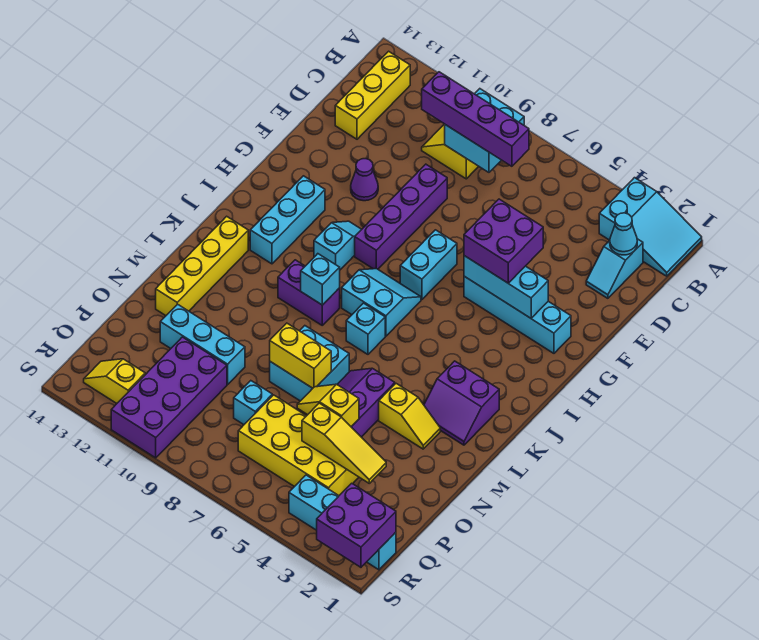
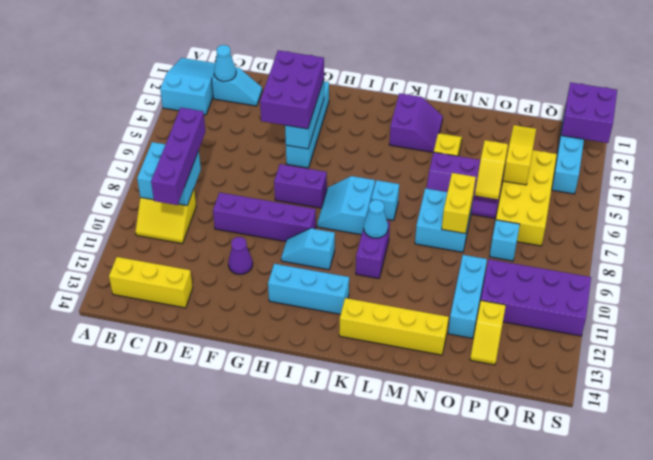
purple brick F4:G5 level 3 -> purple brick F3:G5 level 3
cyan brick G7:H7 level 1 -> purple brick G7:H7 level 1
cyan brick K9 level 2 -> cyan cone K9 level 2
yellow slope R12:R13 level 1 top 12 -> yellow slope P12:P13 level 1 top 12

